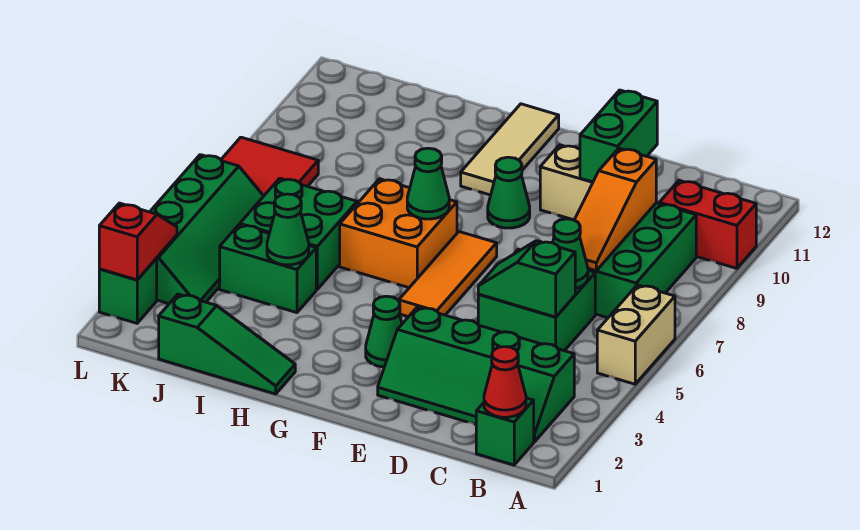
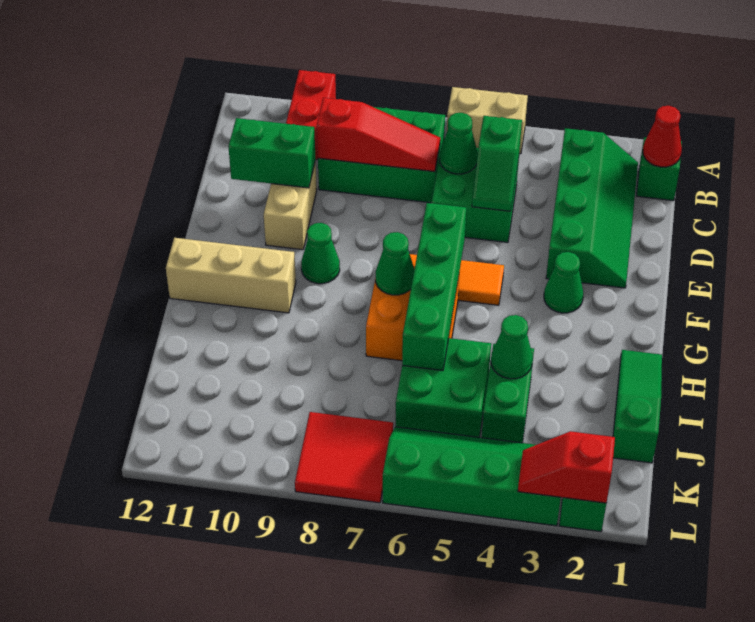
orange slope C7:C9 level 2 top 9 -> red slope C7:C9 level 2 top 9
none -> green brick F6:I6 level 2
tan tile G10:G12 level 1 -> tan brick G10:G12 level 1

